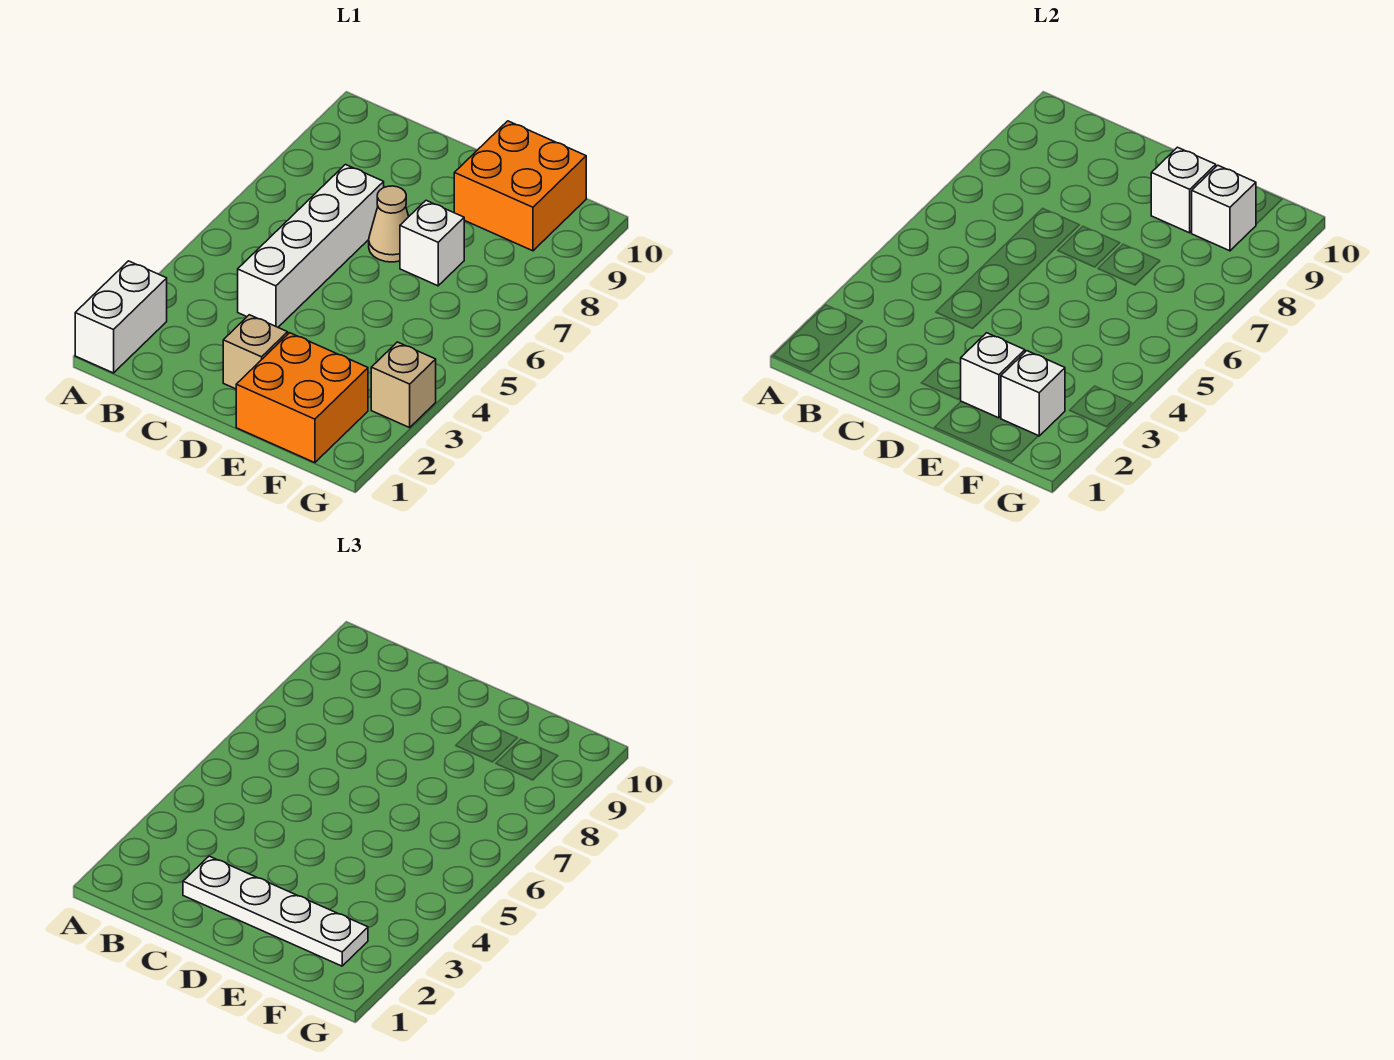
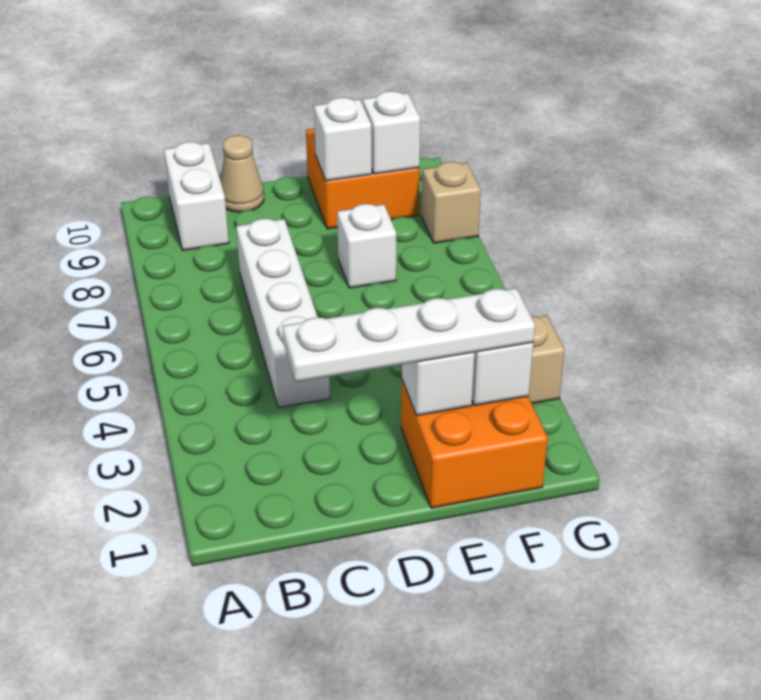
white brick A1:A2 level 1 -> white brick B9:B10 level 1
tan brick D2 level 1 -> tan brick G8 level 1
tan cone D7 level 1 -> tan cone C10 level 1

